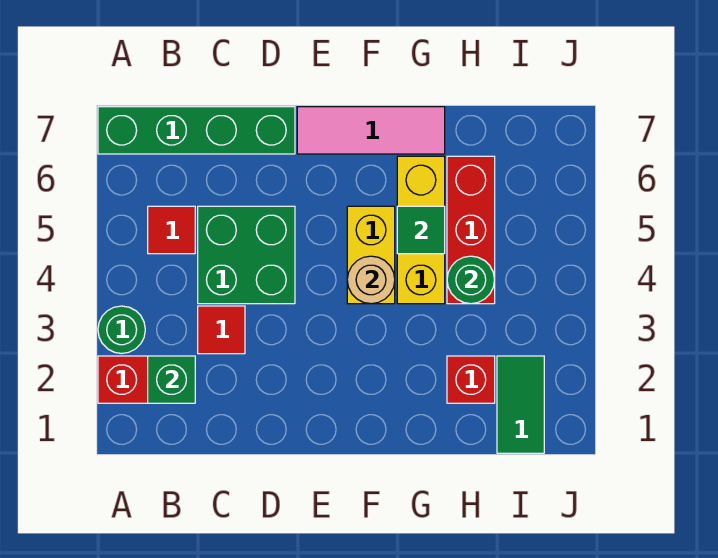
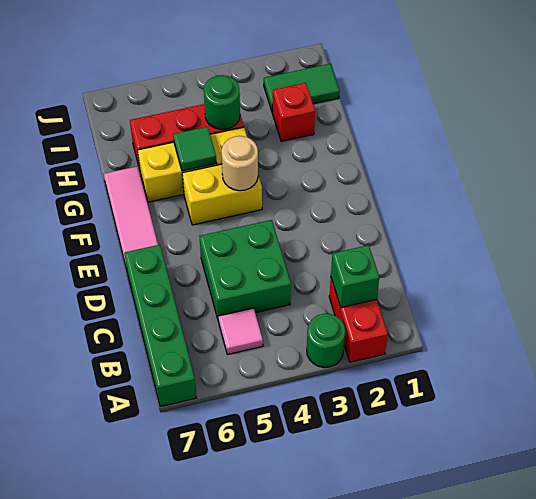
red tile B5 level 1 -> pink tile B5 level 1
red tile C3 level 1 -> none

